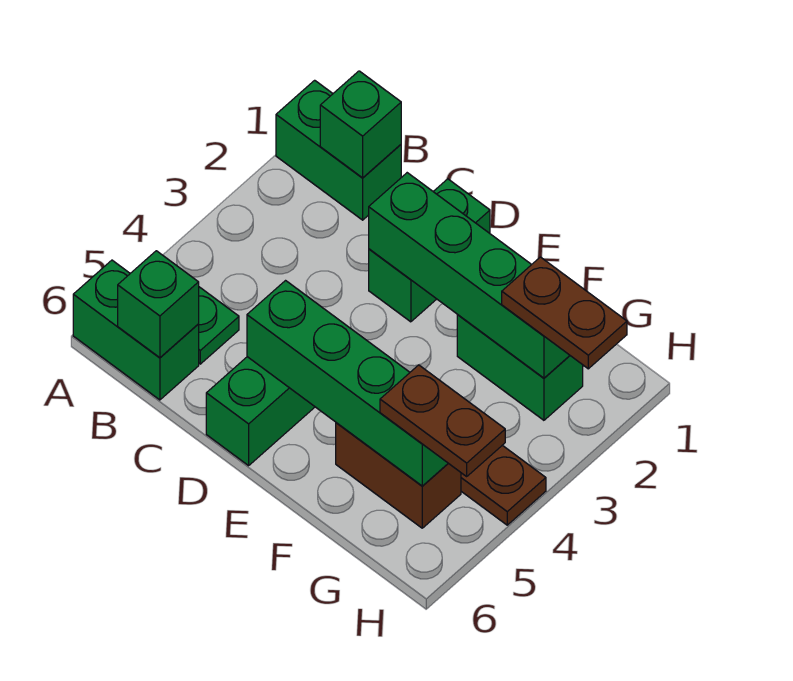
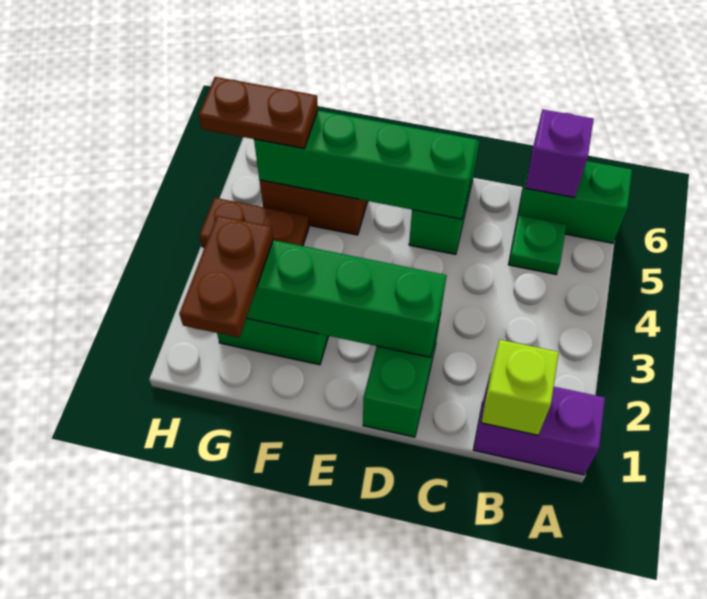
green brick A1:B1 level 1 -> purple brick A1:B1 level 1
green brick B1 level 2 -> lime brick B1 level 2
green brick B6 level 2 -> purple brick B6 level 2
brown plate G2:H2 level 3 -> brown plate G1:G2 level 3

